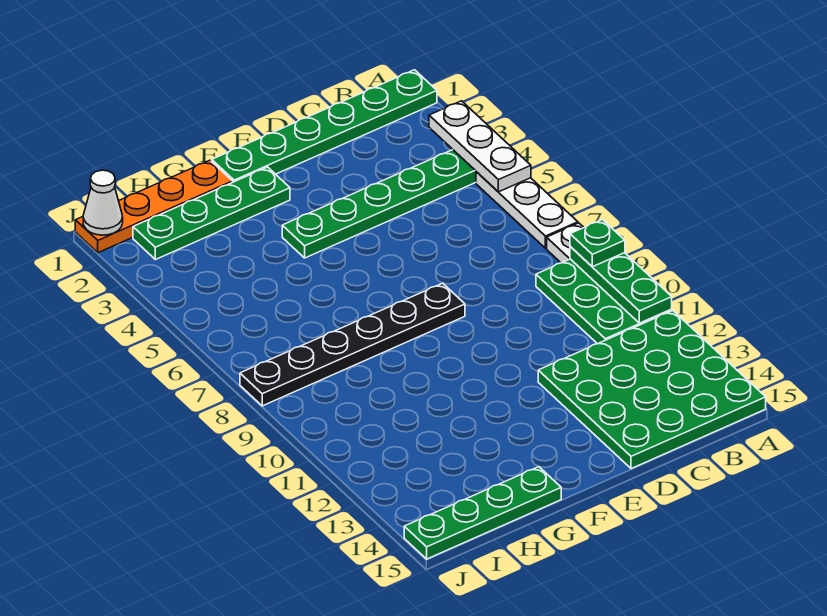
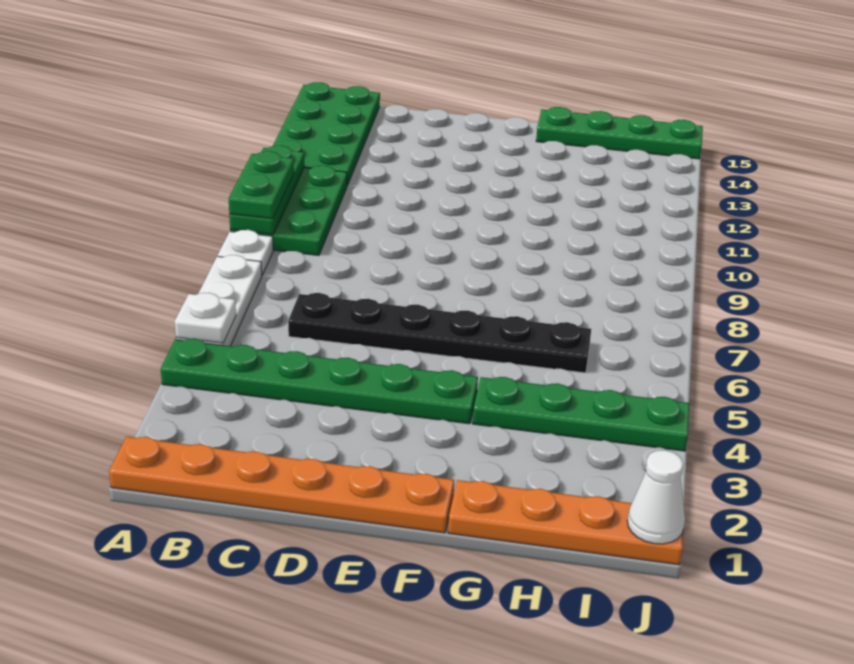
green plate A1:F1 level 1 -> orange plate A1:F1 level 1
white plate A3:A5 level 2 -> white plate A5 level 2
green plate A9 level 3 -> green plate A9:A10 level 3
green plate A12:D15 level 1 -> green plate A12:B15 level 1
black plate E8:J8 level 1 -> black plate C6:H6 level 1
green plate F2:I2 level 1 -> green plate G4:J4 level 1

